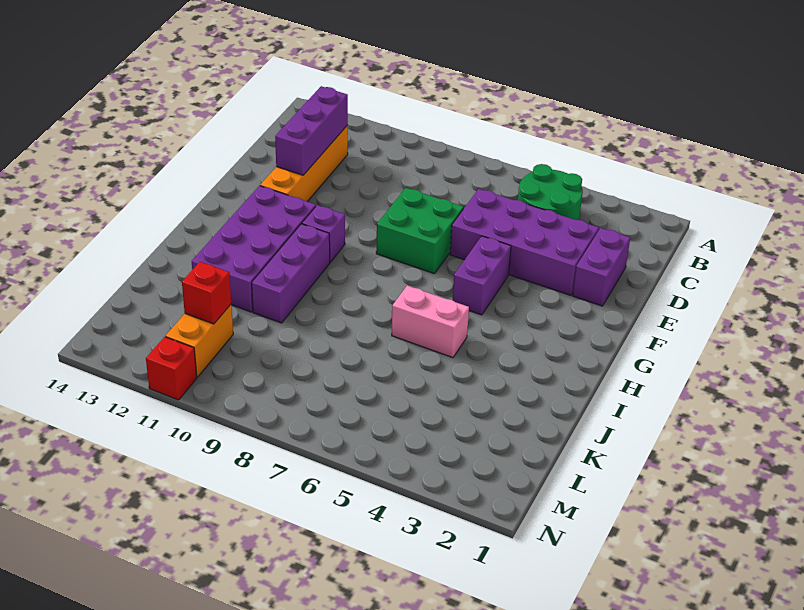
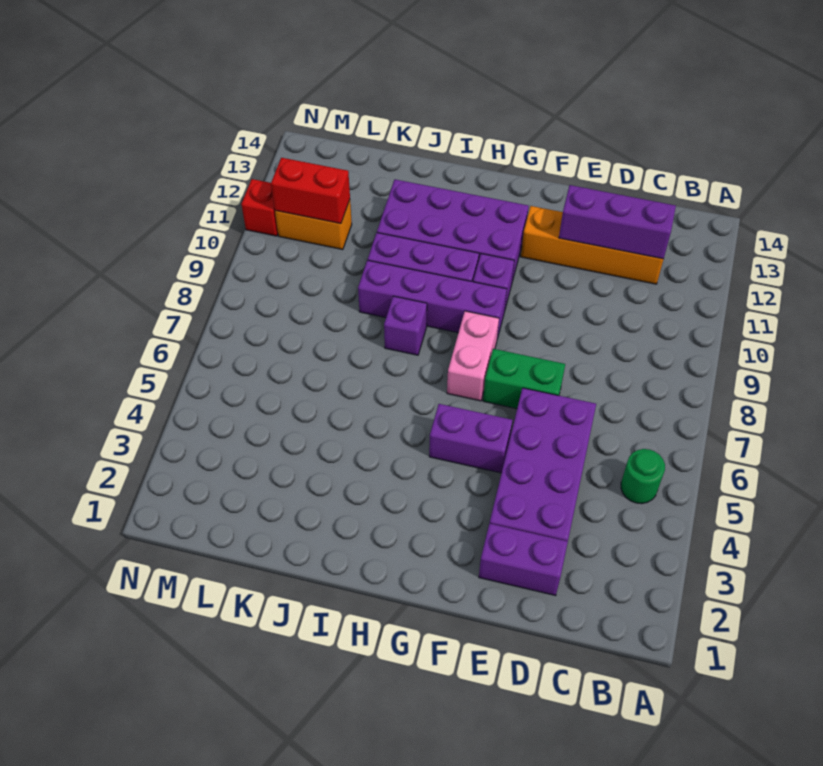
green round brick B4:C5 level 1 -> green round brick B5 level 1
green brick E7:F8 level 1 -> green brick E7:F7 level 1
none -> purple brick G9:J9 level 1
pink brick I5:I6 level 1 -> pink brick G7:G8 level 1
none -> purple brick I8 level 1
red brick L11 level 2 -> red brick L11:M11 level 2

